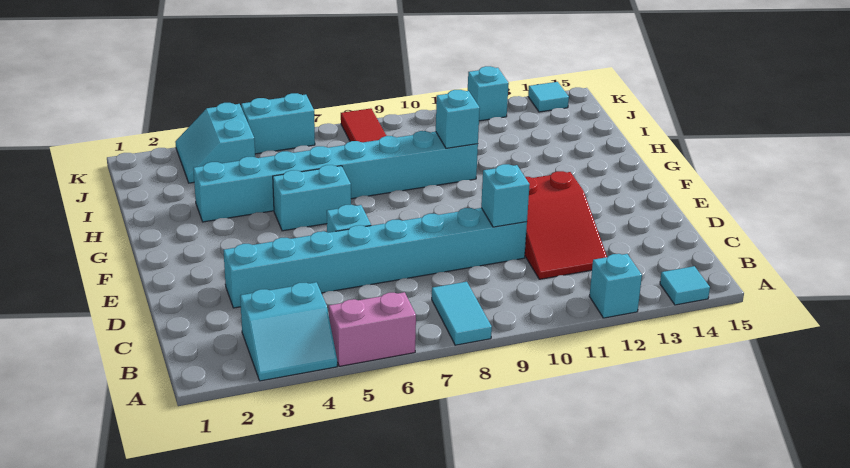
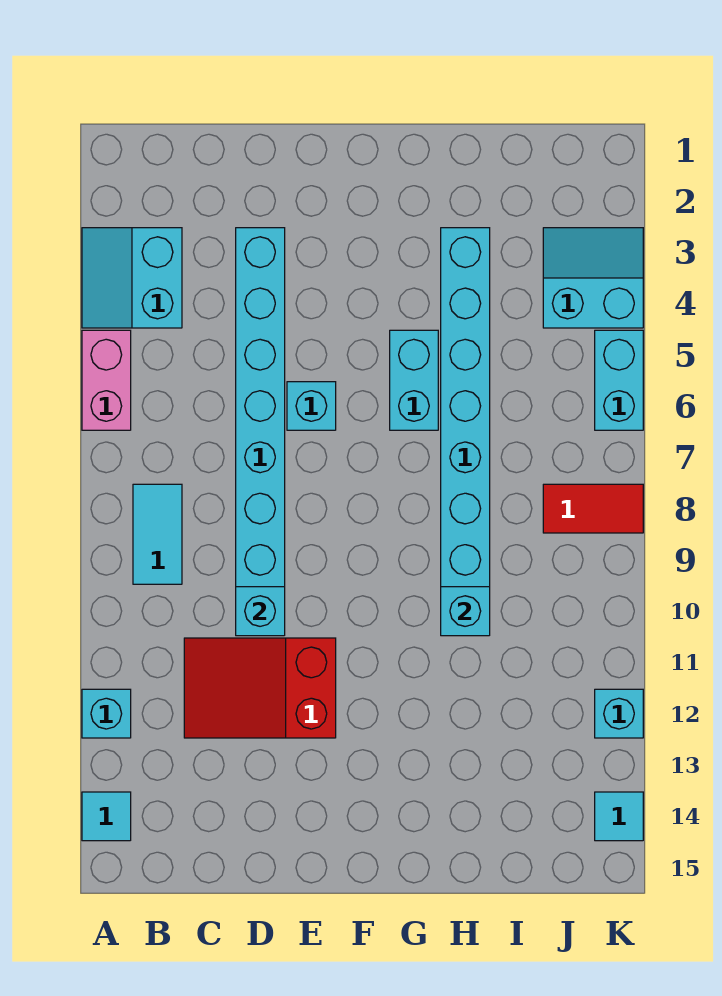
cyan tile A8:B8 level 1 -> cyan tile B8:B9 level 1

